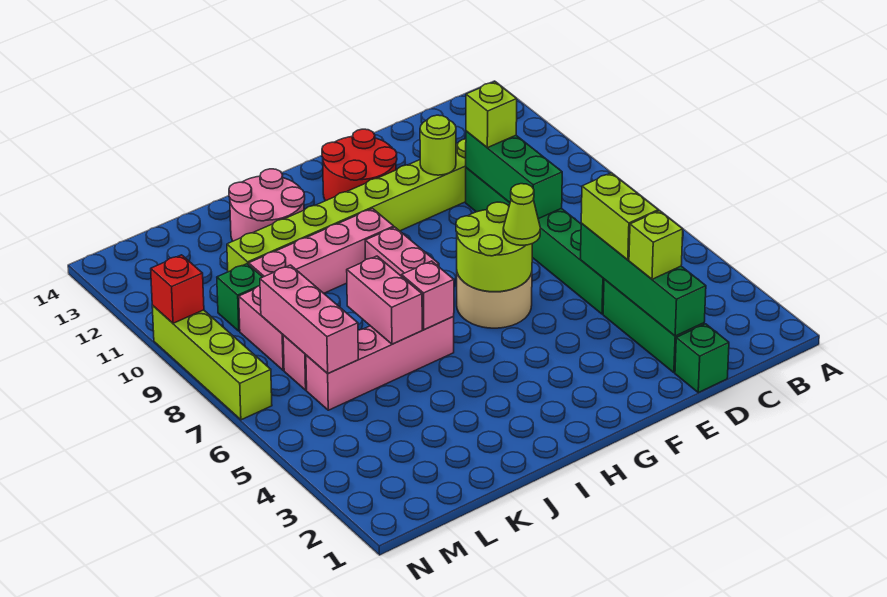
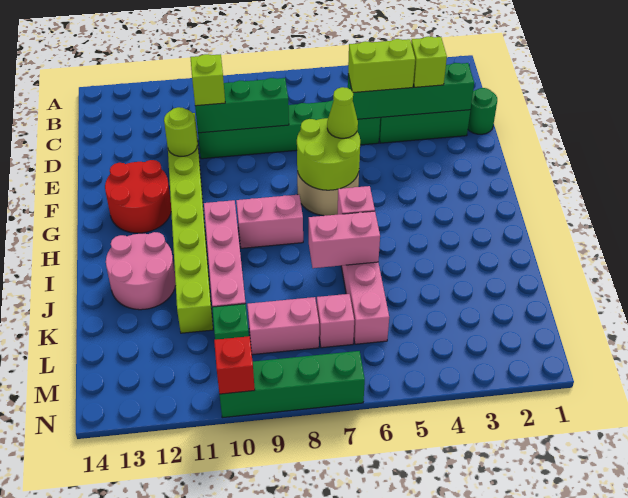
green brick D1 level 1 -> green round brick D1 level 1
pink brick L6:L8 level 2 -> none
lime brick N7:N10 level 1 -> green brick N7:N10 level 1

